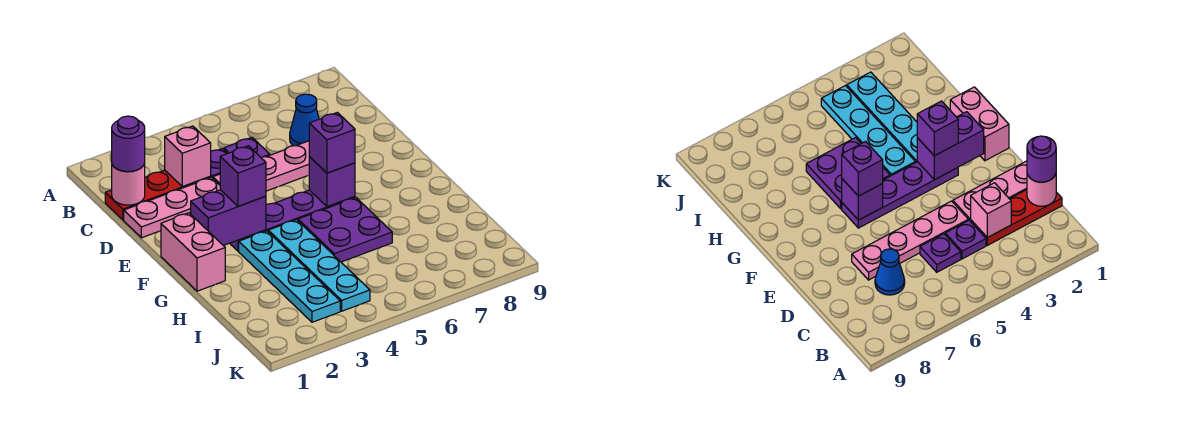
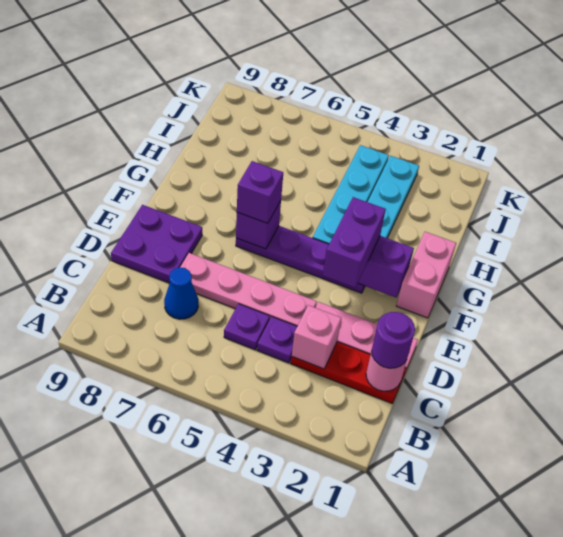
purple brick F3 level 3 -> purple brick E3:F3 level 3
purple plate G5:H6 level 1 -> purple plate D8:E9 level 1

